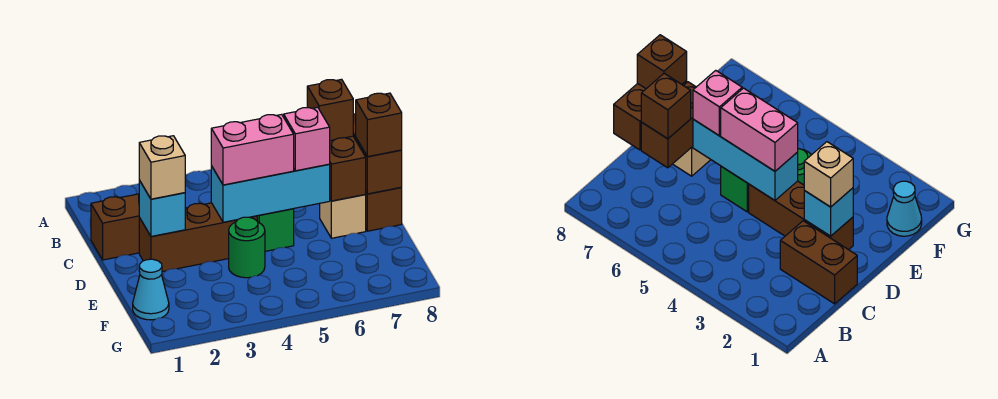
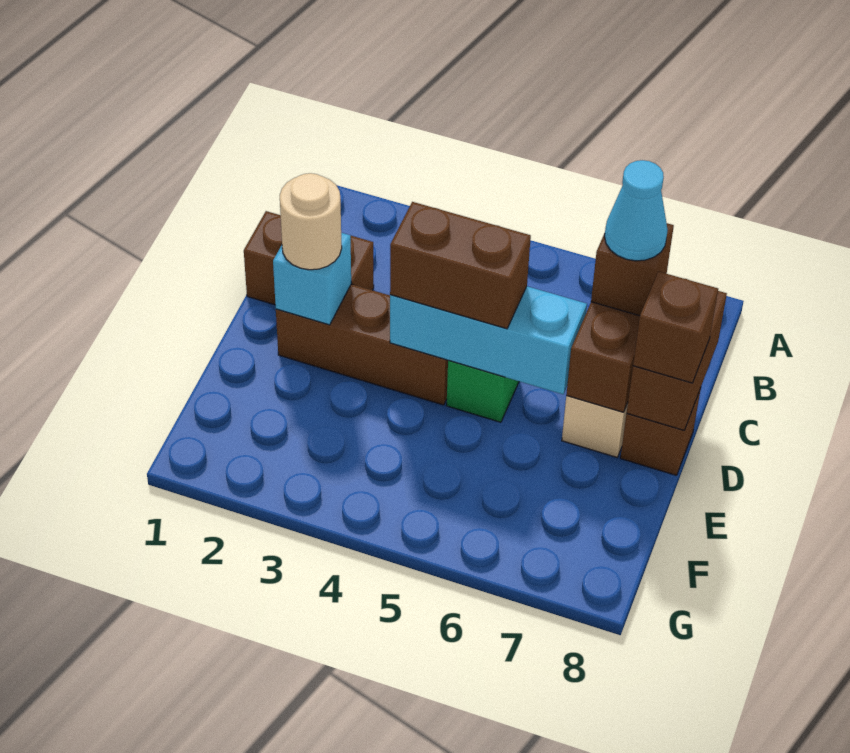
tan brick D2 level 3 -> tan round brick D2 level 3
pink brick D4:D5 level 3 -> brown brick D4:D5 level 3
pink brick D6 level 3 -> none
green round brick E4 level 1 -> none
cyan cone F1 level 1 -> cyan cone C7 level 4

